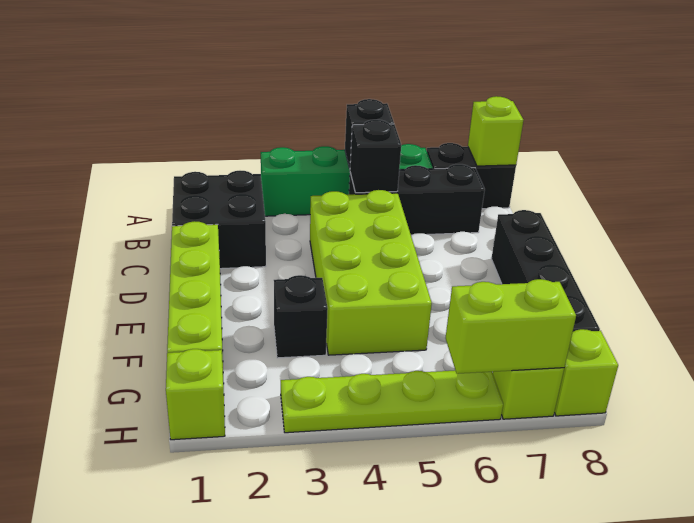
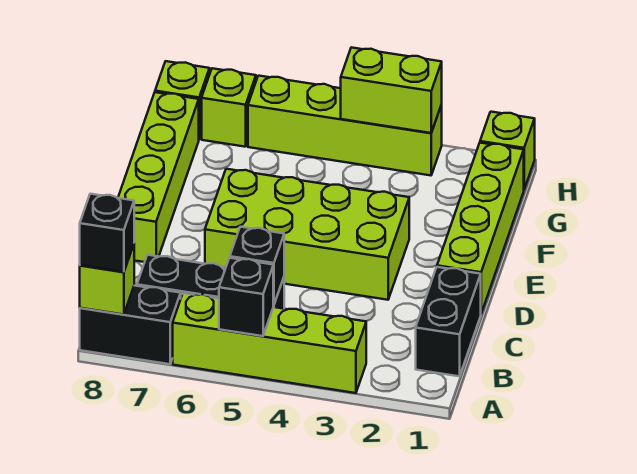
green brick A3:A6 level 1 -> lime brick A3:A6 level 1
black brick B1:C2 level 1 -> black brick B1:C1 level 1
lime brick C4:F5 level 1 -> lime brick D3:E6 level 1
black brick D8:G8 level 1 -> lime brick D8:G8 level 1
black brick F3 level 1 -> black brick A8 level 3
lime plate H3:H6 level 1 -> lime brick H3:H6 level 1
lime brick H6:H7 level 2 -> lime brick H3:H4 level 2

